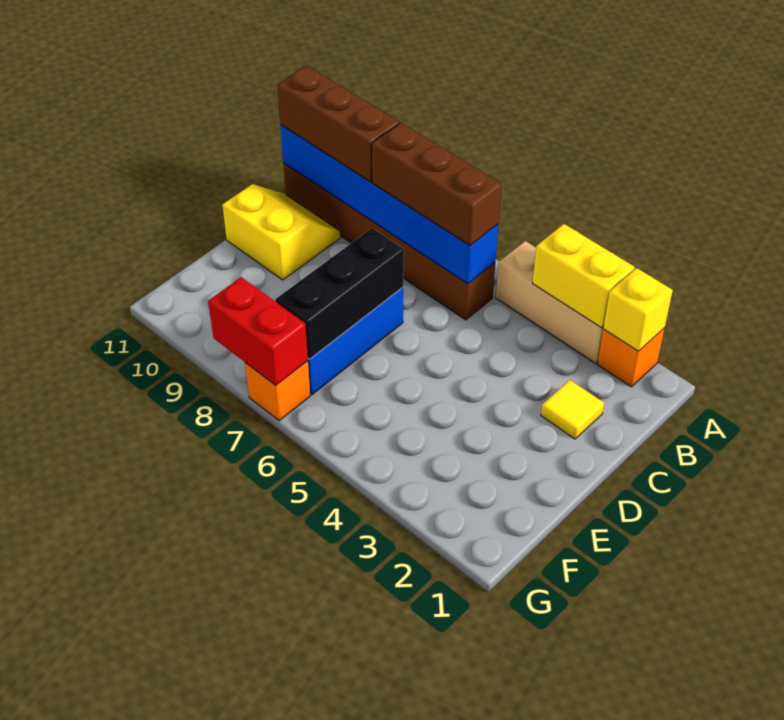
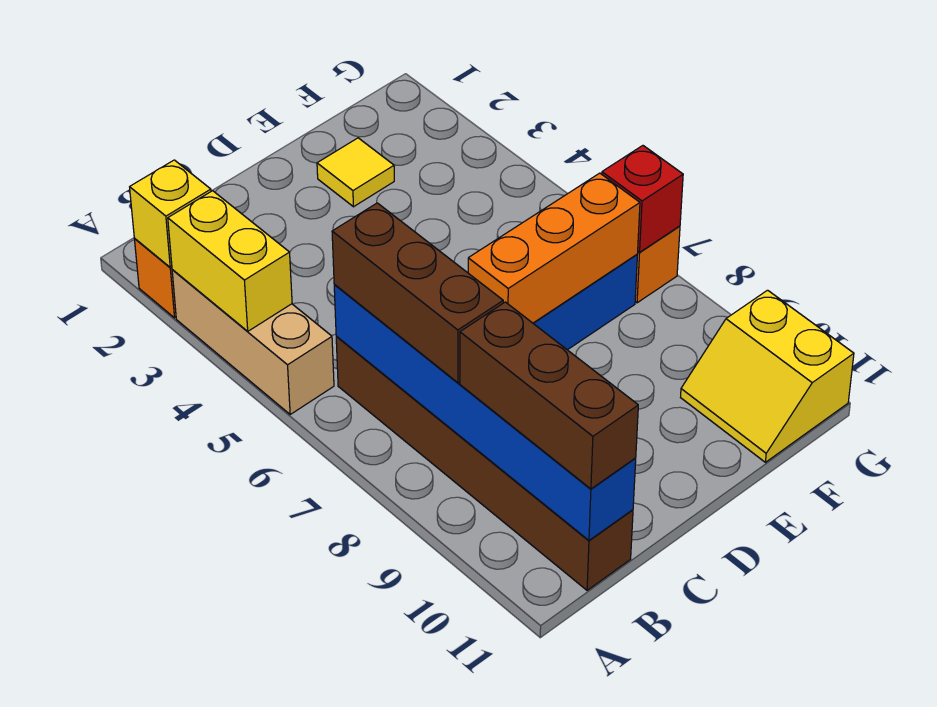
yellow tile C2 level 1 -> yellow tile E2 level 1
yellow slope C10:D11 level 1 top D -> yellow slope F10:G11 level 1 top G
black brick D7:F7 level 2 -> orange brick D7:F7 level 2
red brick G7:G8 level 2 -> red brick G7 level 2

